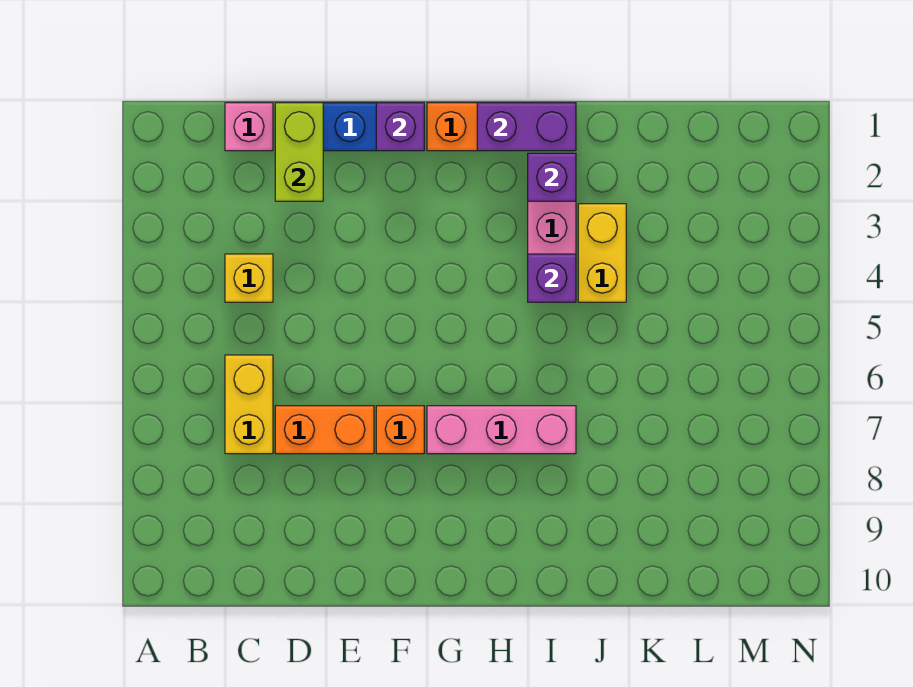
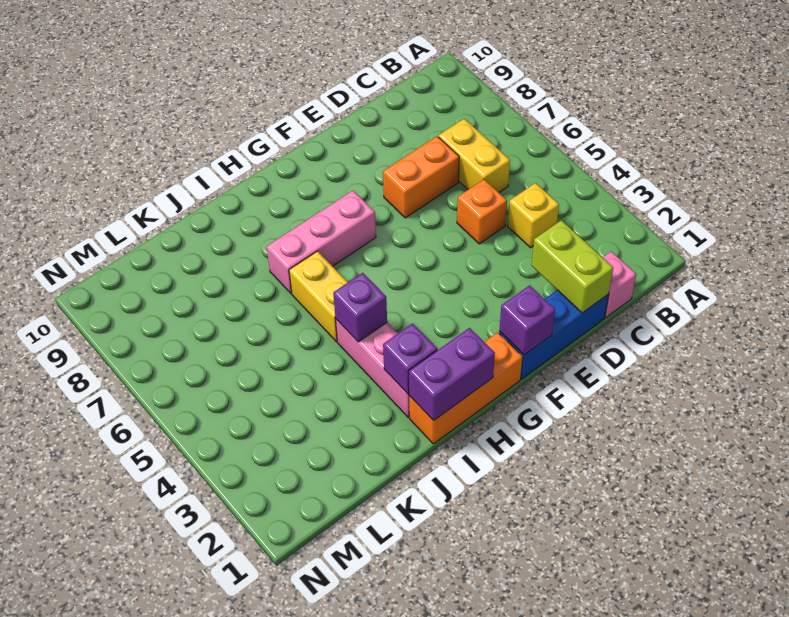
orange brick F7 level 1 -> orange brick D5 level 1
yellow brick J3:J4 level 1 -> yellow brick I5:I6 level 1

